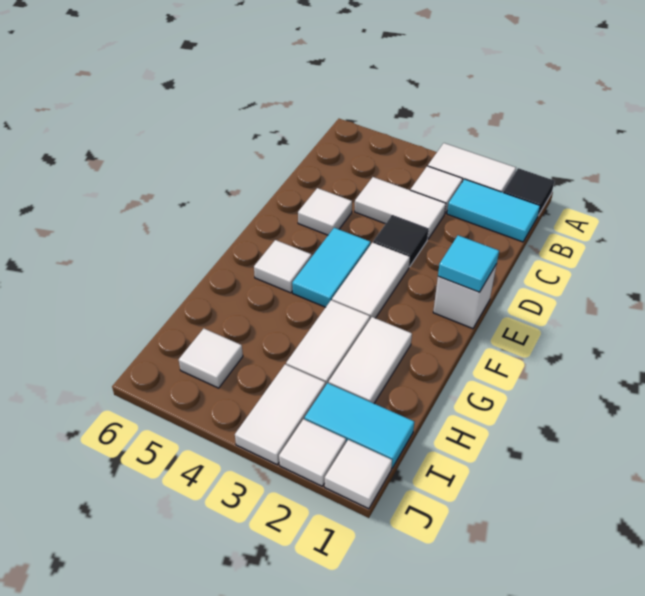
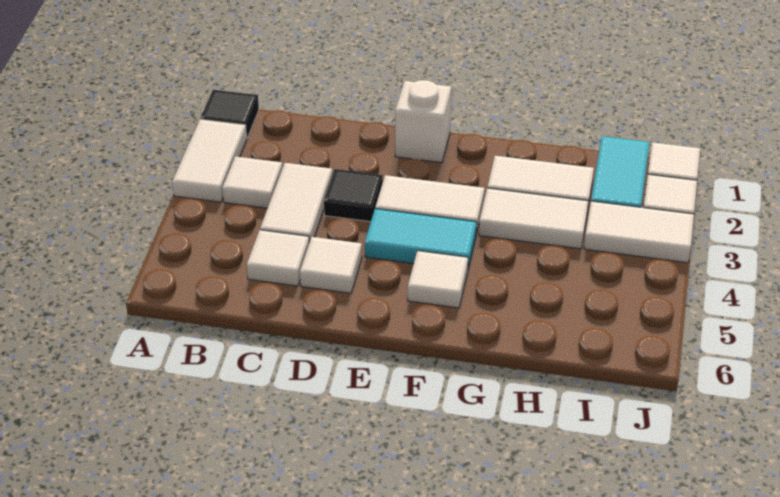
cyan tile B1:B2 level 1 -> none
cyan tile E1 level 2 -> none
white tile I5 level 1 -> white tile C5 level 1

